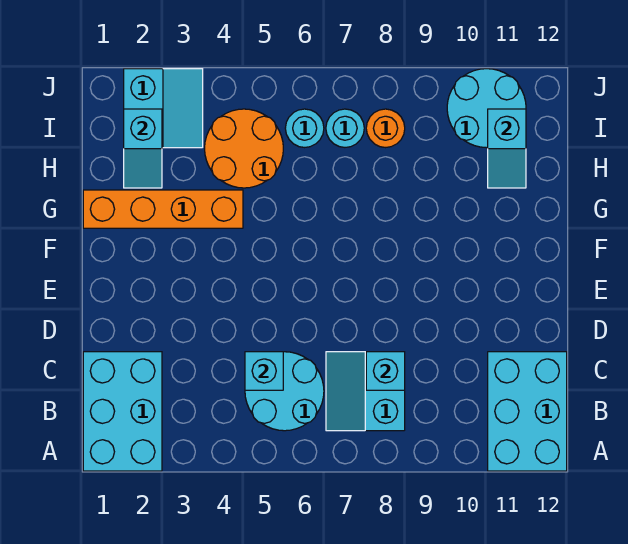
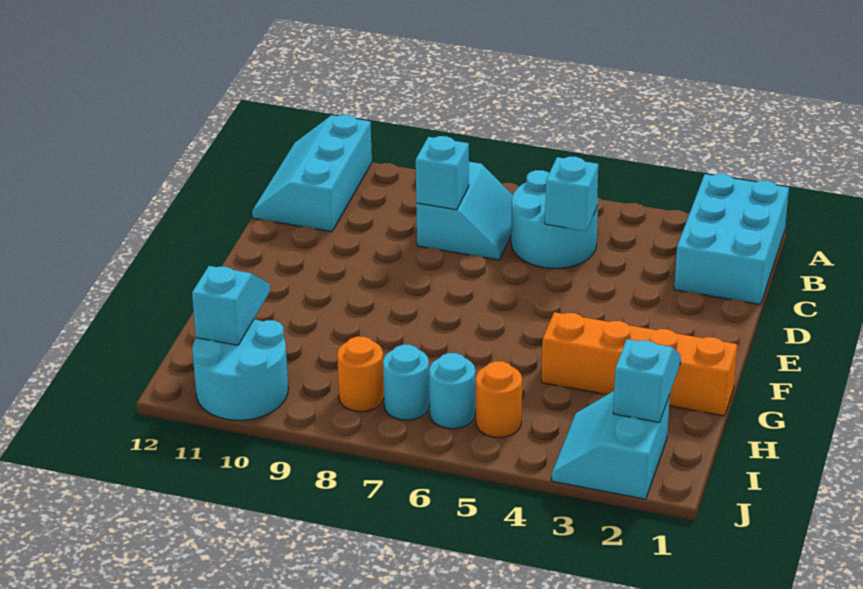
cyan brick A11:C12 level 1 -> cyan slope A11:C12 level 1 top 11
orange round brick H4:I5 level 1 -> orange round brick I5 level 1

